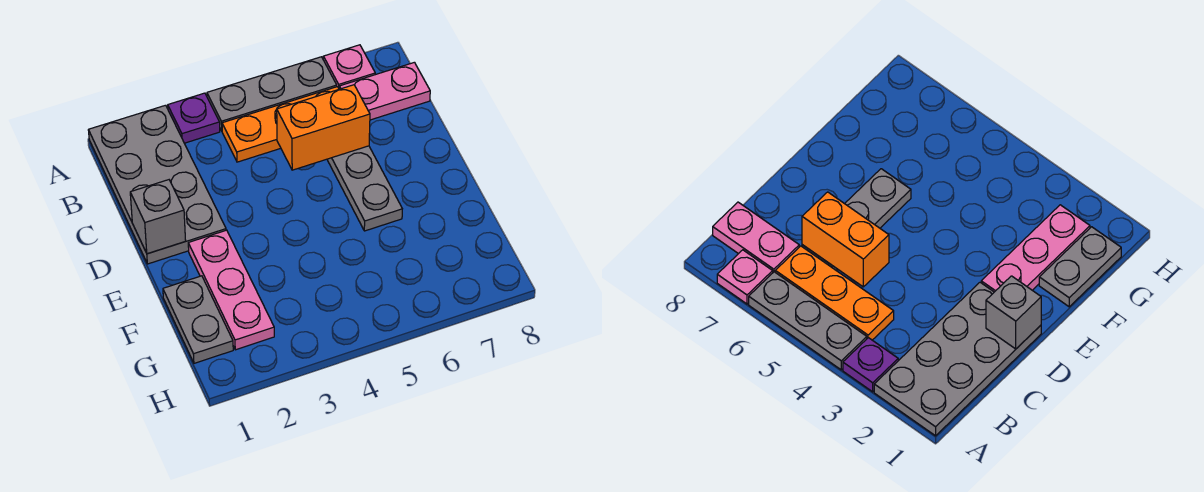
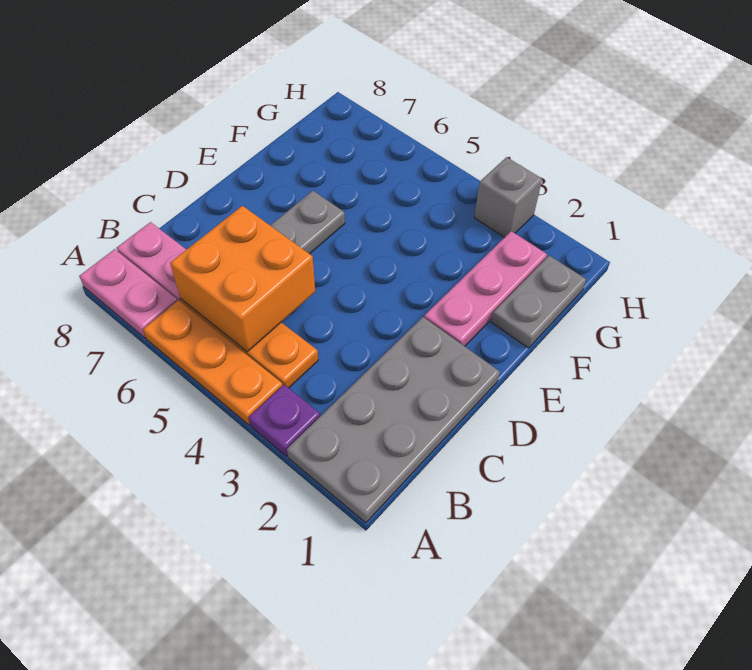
grey plate A4:A6 level 1 -> orange plate A4:A6 level 1
pink plate A7 level 1 -> pink plate A7:A8 level 1
orange brick C5:C6 level 2 -> orange brick B5:C6 level 2
grey brick D1 level 2 -> grey brick H3 level 1

